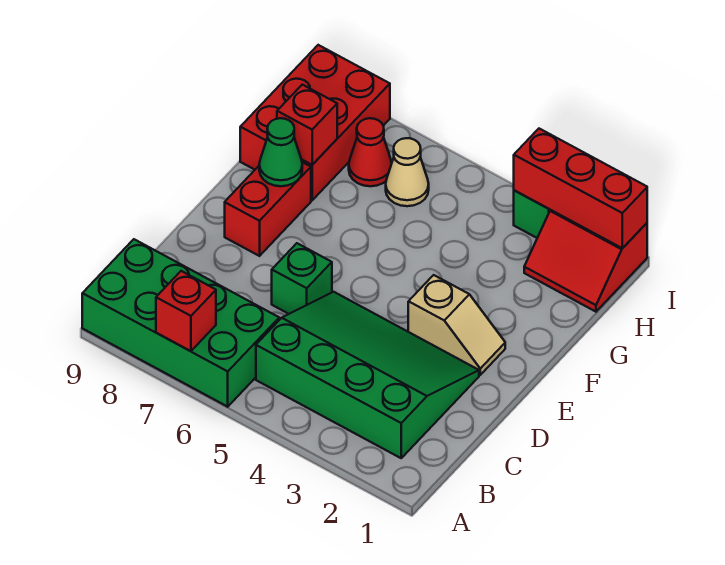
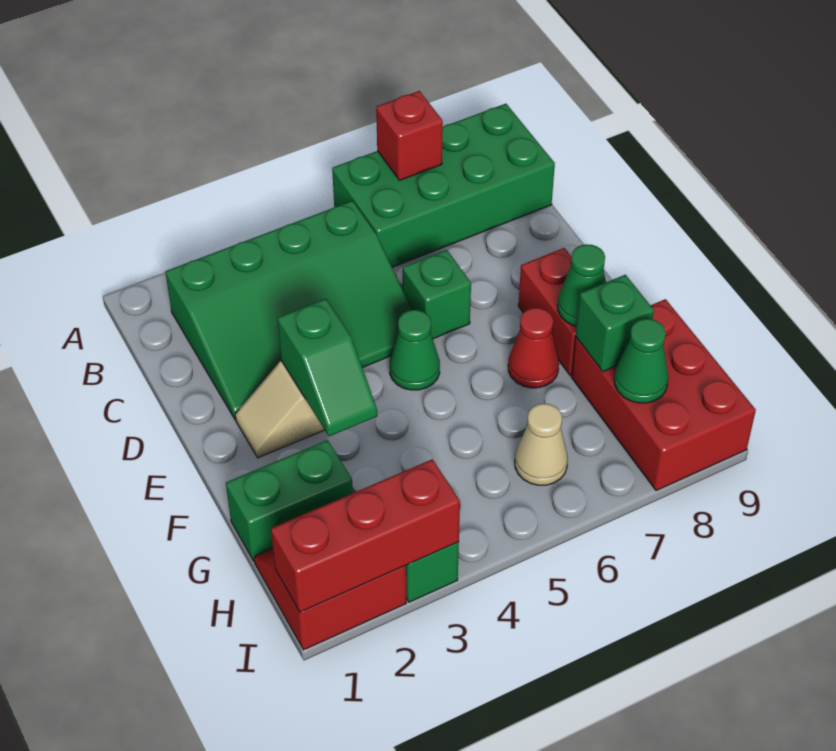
none -> green slope E3:F3 level 2 top E
none -> green cone E5 level 1
none -> green brick G1:G2 level 1
red brick G8 level 2 -> green brick G8 level 2
red cone H7 level 1 -> red cone F7 level 1
none -> green cone H8 level 2

